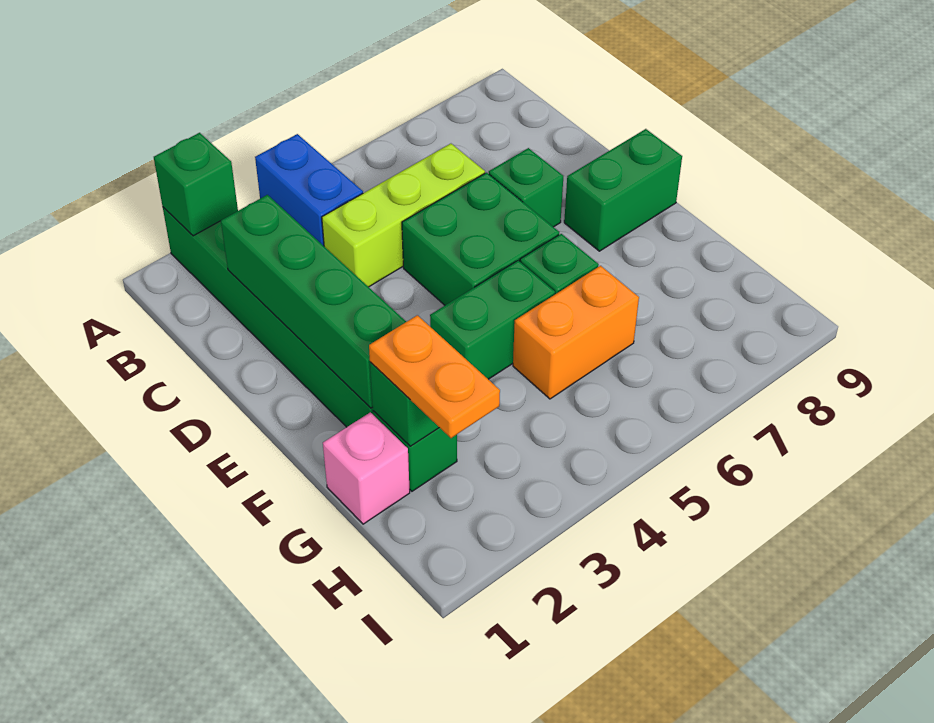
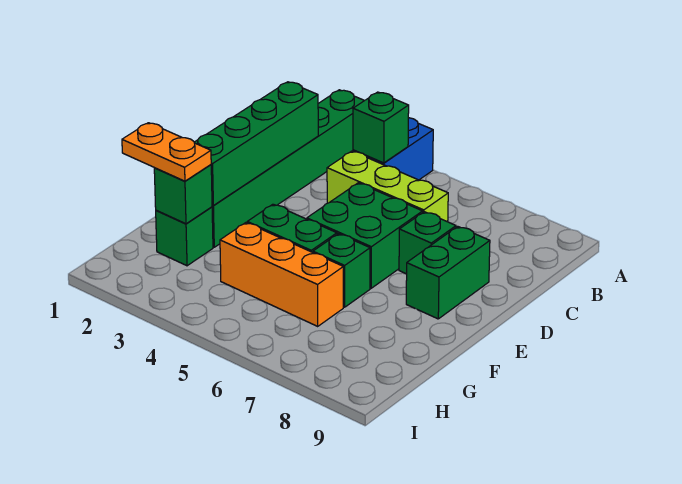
green brick A2 level 2 -> green brick B4 level 2
green brick E8:E9 level 1 -> green brick D8:E8 level 1
pink brick G1 level 1 -> none
orange plate G2:H2 level 3 -> orange plate G1:G2 level 3
orange brick G5:G6 level 1 -> orange brick G4:G6 level 1

